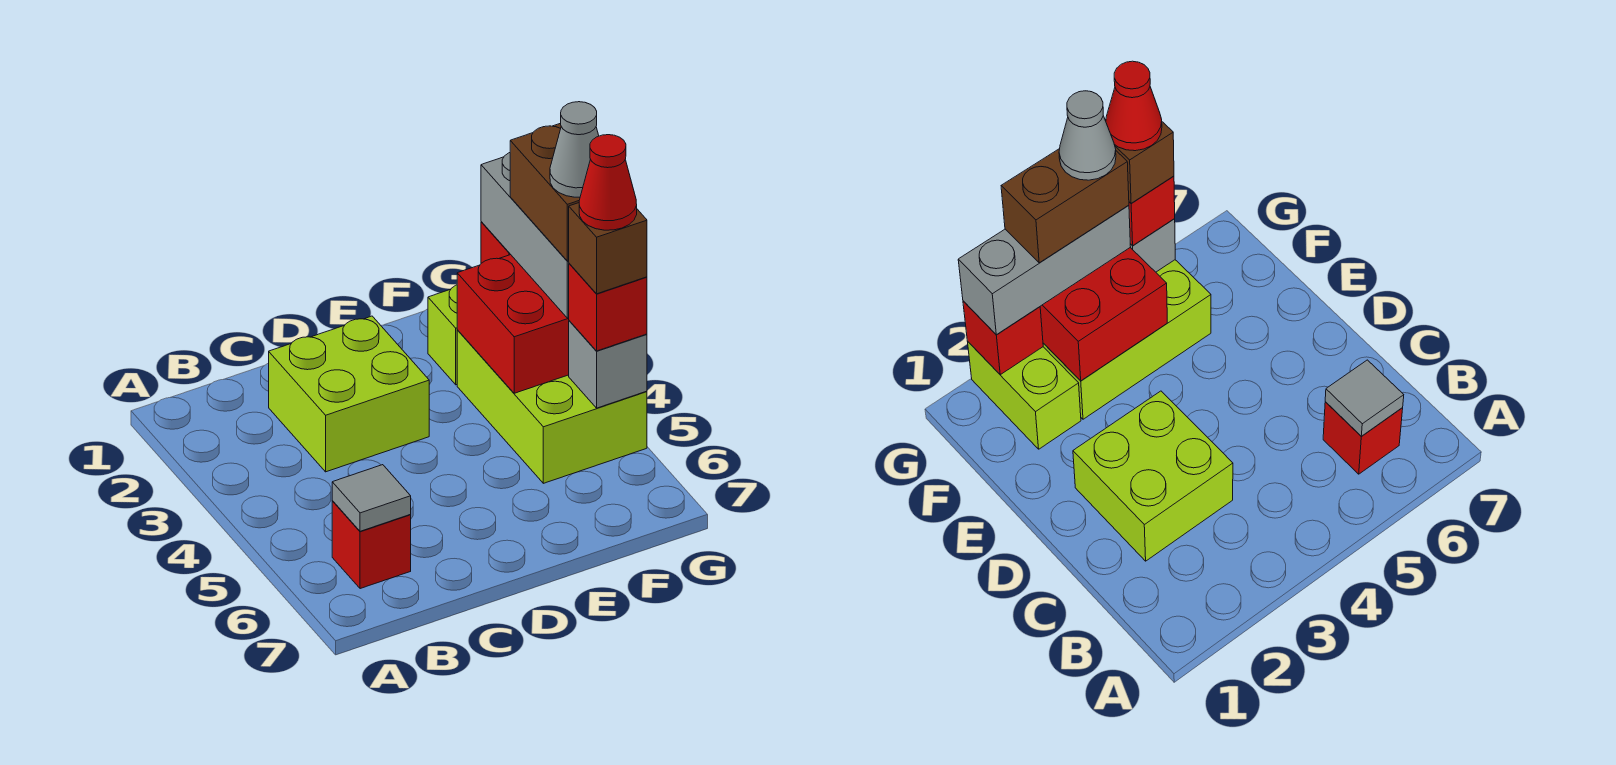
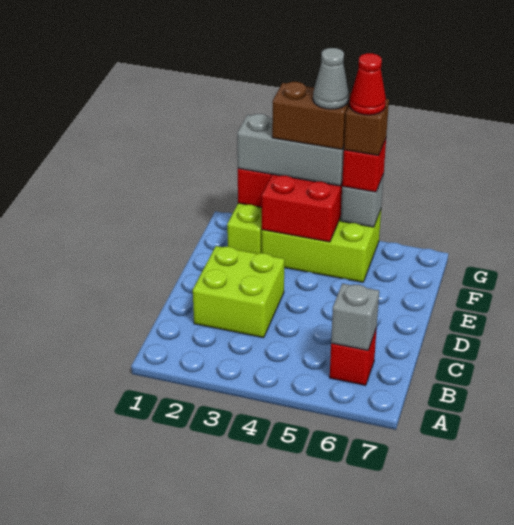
grey tile B6 level 2 -> grey brick B6 level 2

